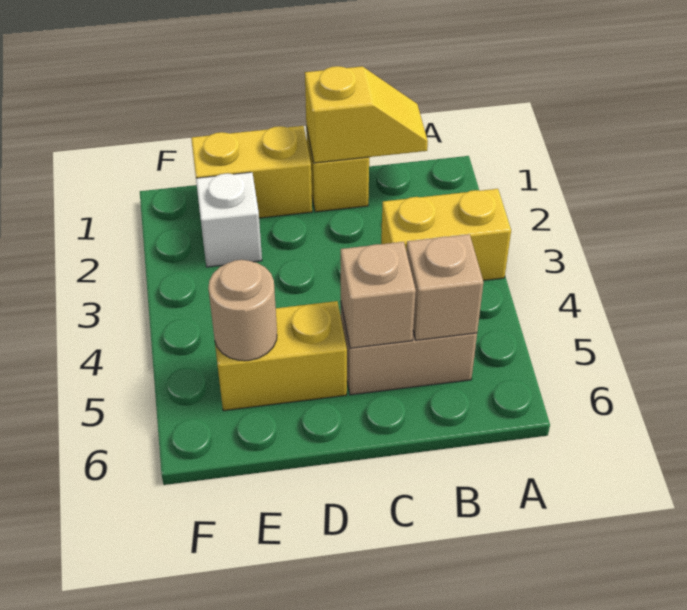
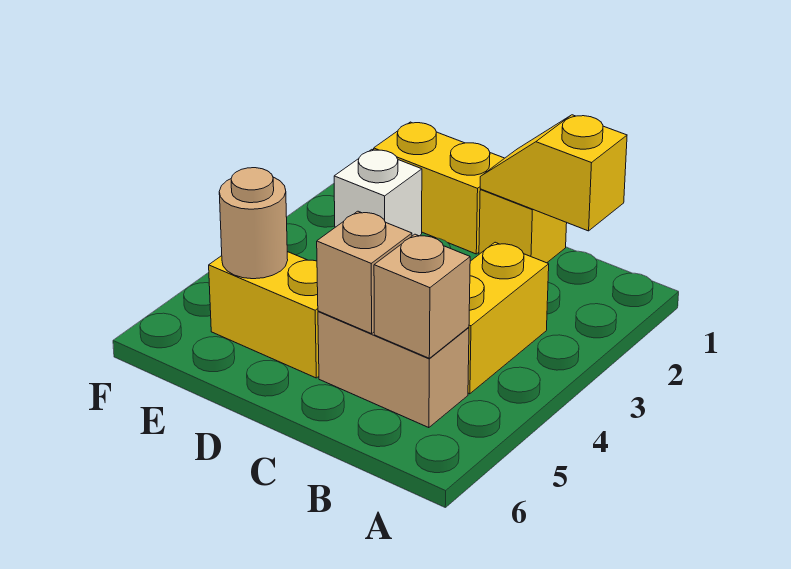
yellow brick A3:B3 level 1 -> yellow brick B3:B4 level 1
yellow slope B1:C1 level 2 top C -> yellow slope B1:C1 level 2 top B

